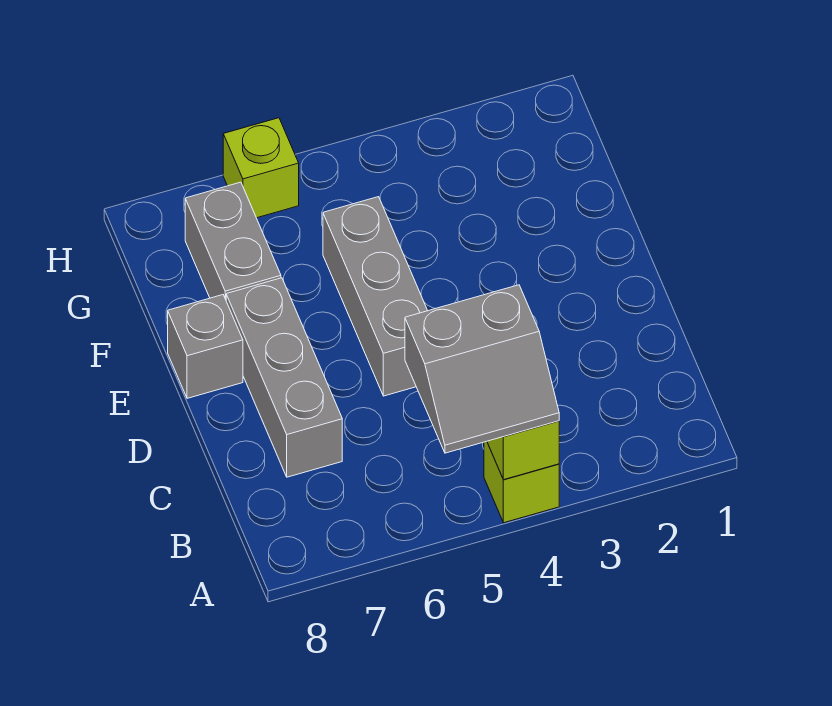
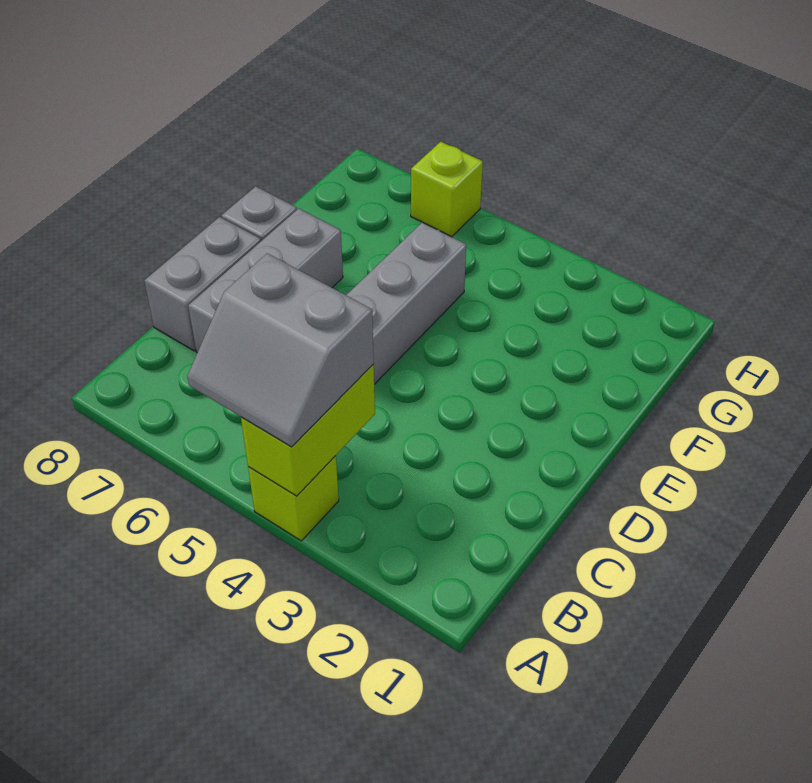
grey brick F7:G7 level 1 -> grey brick C8:D8 level 1

